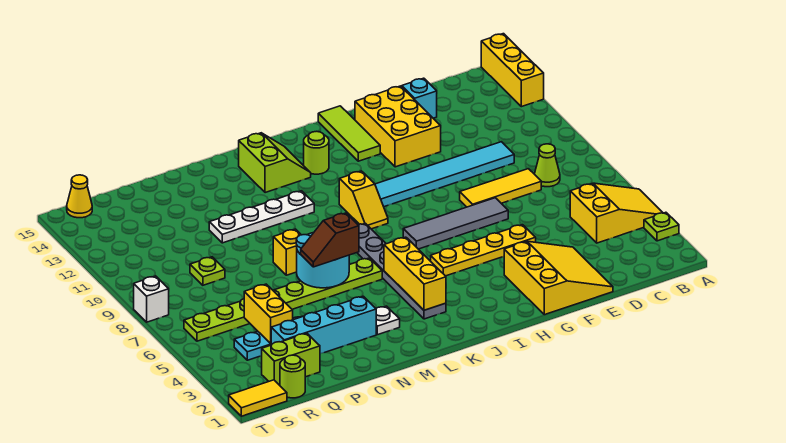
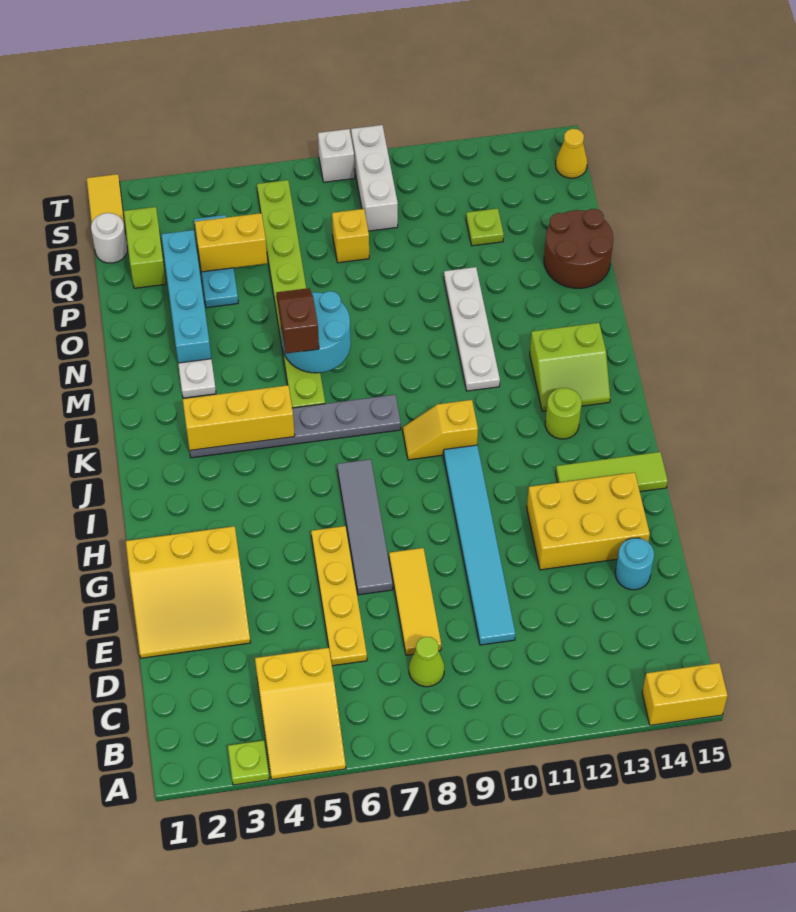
yellow brick A13:A15 level 1 -> yellow brick A14:A15 level 1
cyan brick E14 level 1 -> cyan round brick E14 level 1
yellow plate F5:I5 level 1 -> yellow plate D6:G6 level 1
yellow brick N8 level 1 -> yellow brick Q8 level 1
none -> brown round brick O14:P15 level 1
lime plate Q9 level 1 -> lime plate Q12 level 1
lime round brick R1 level 1 -> white round brick R1 level 1
none -> white brick R9:T9 level 1

